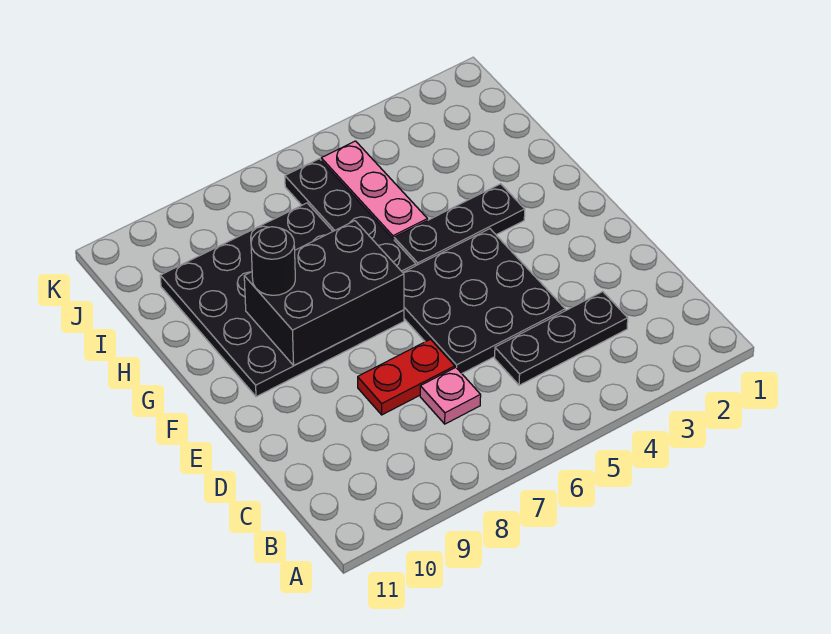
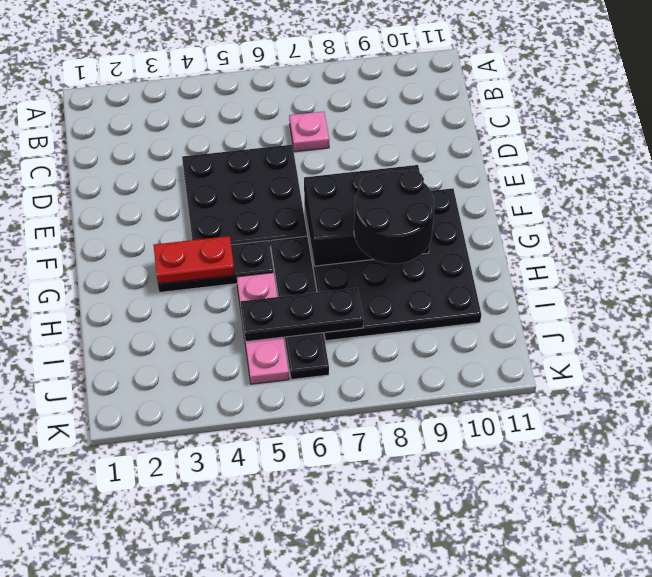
black plate C3:C5 level 1 -> black plate I5:I7 level 2
red plate D7:D8 level 1 -> red plate G3:G4 level 2
black round brick G9 level 3 -> black round brick G8:H9 level 3

